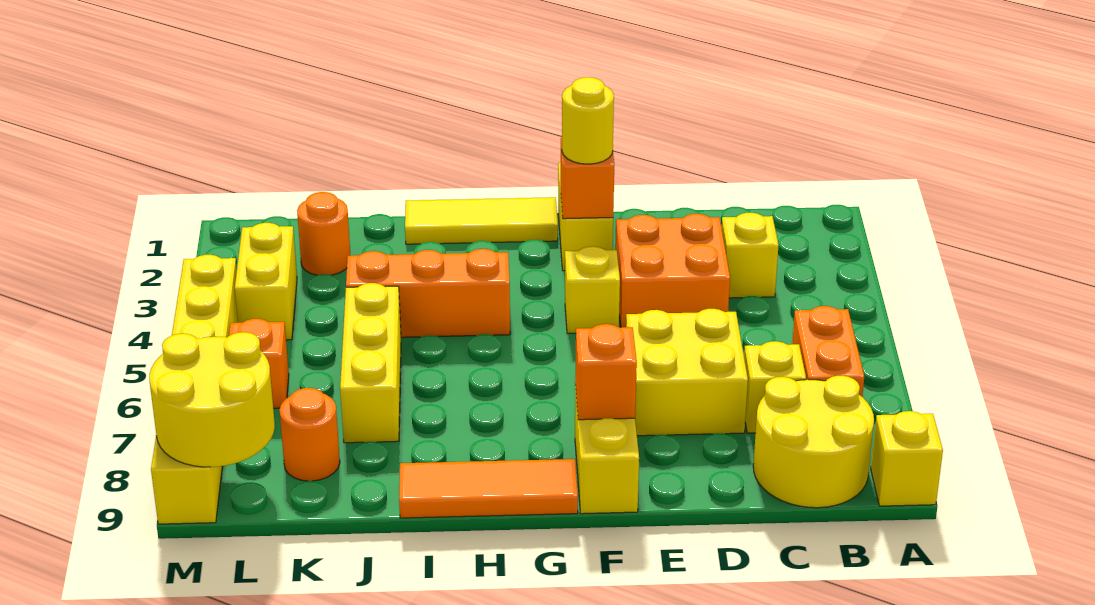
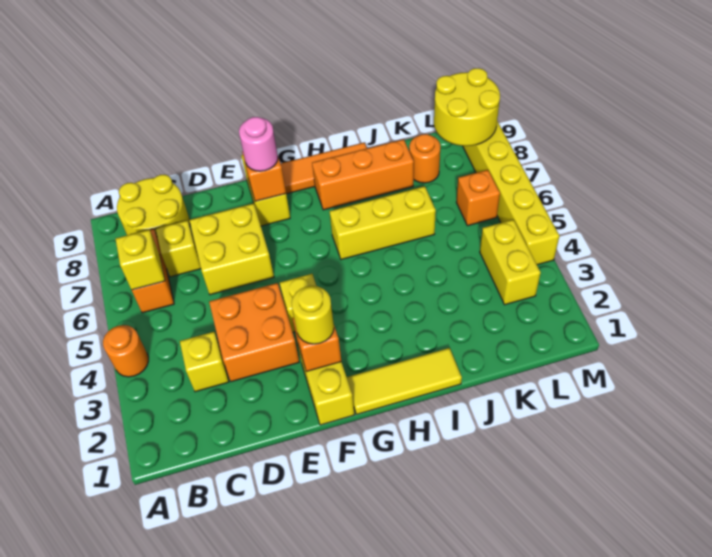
yellow brick A9 level 1 -> yellow brick B6 level 2
none -> pink round brick F8 level 3
orange brick H4:J4 level 1 -> orange brick H8:J8 level 1
yellow brick J5:J7 level 1 -> yellow brick H6:J6 level 1
orange round brick K2 level 1 -> orange round brick A4 level 1

